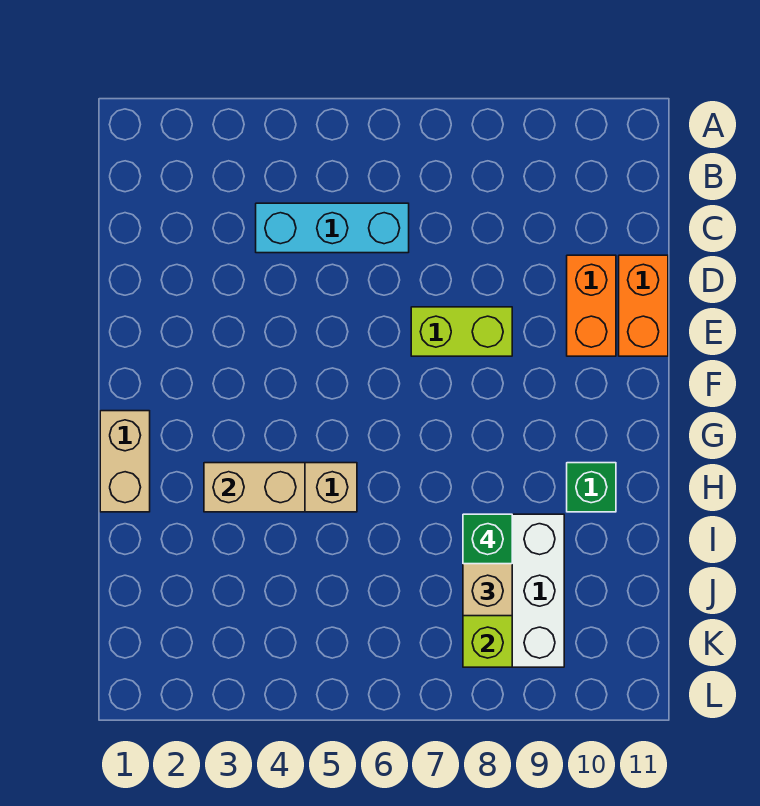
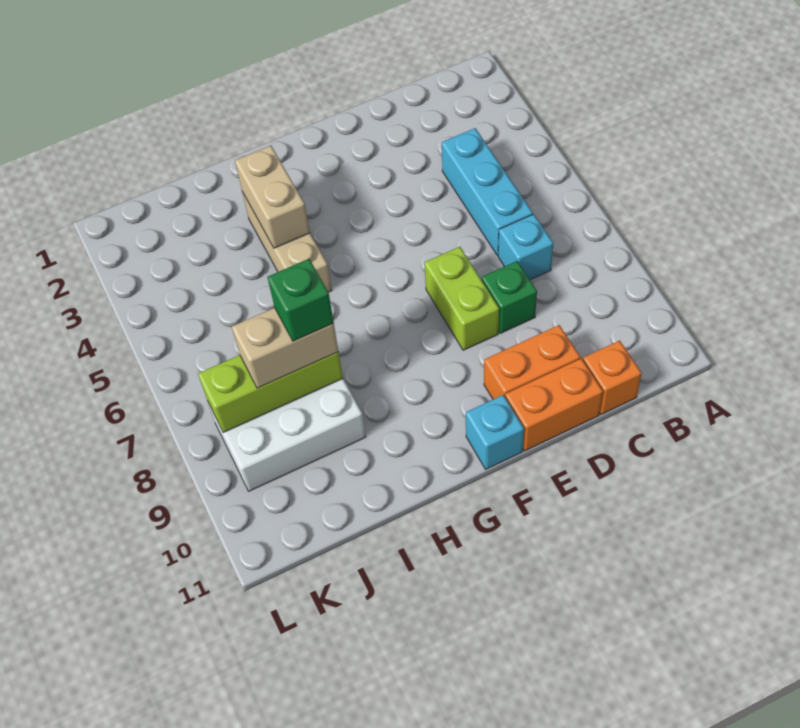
none -> cyan brick C7 level 1
none -> orange brick C11 level 1
none -> cyan brick F11 level 1
tan brick G1:H1 level 1 -> none
green brick H10 level 1 -> green brick D8 level 1

